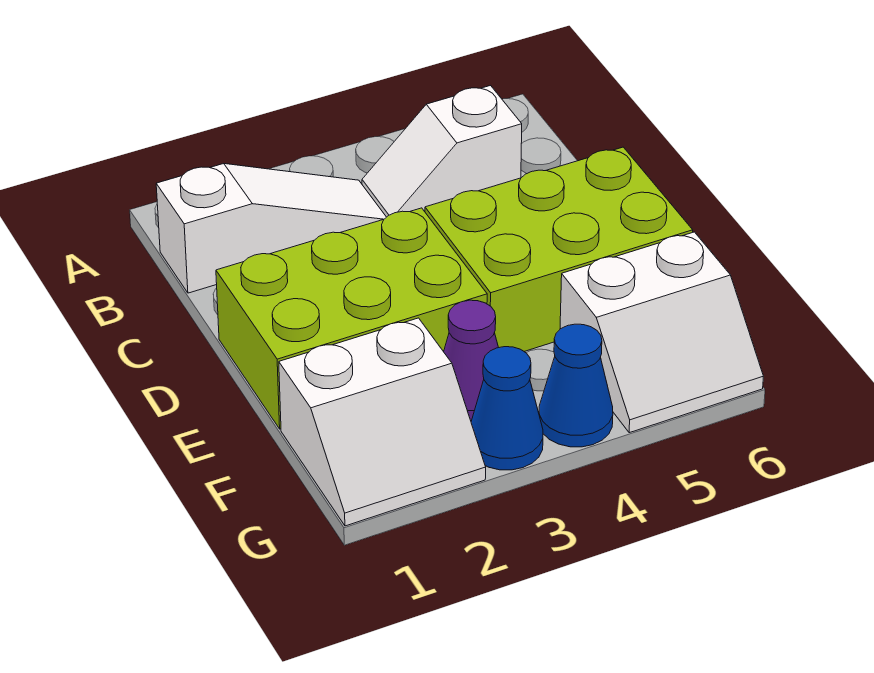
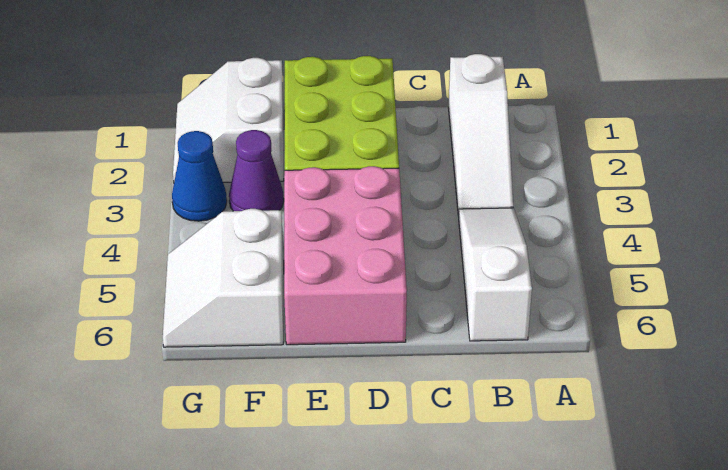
white slope B4:B5 level 1 top 5 -> white slope B4:B6 level 1 top 6
lime brick D4:E6 level 1 -> pink brick D4:E6 level 1
blue cone G4 level 1 -> none

